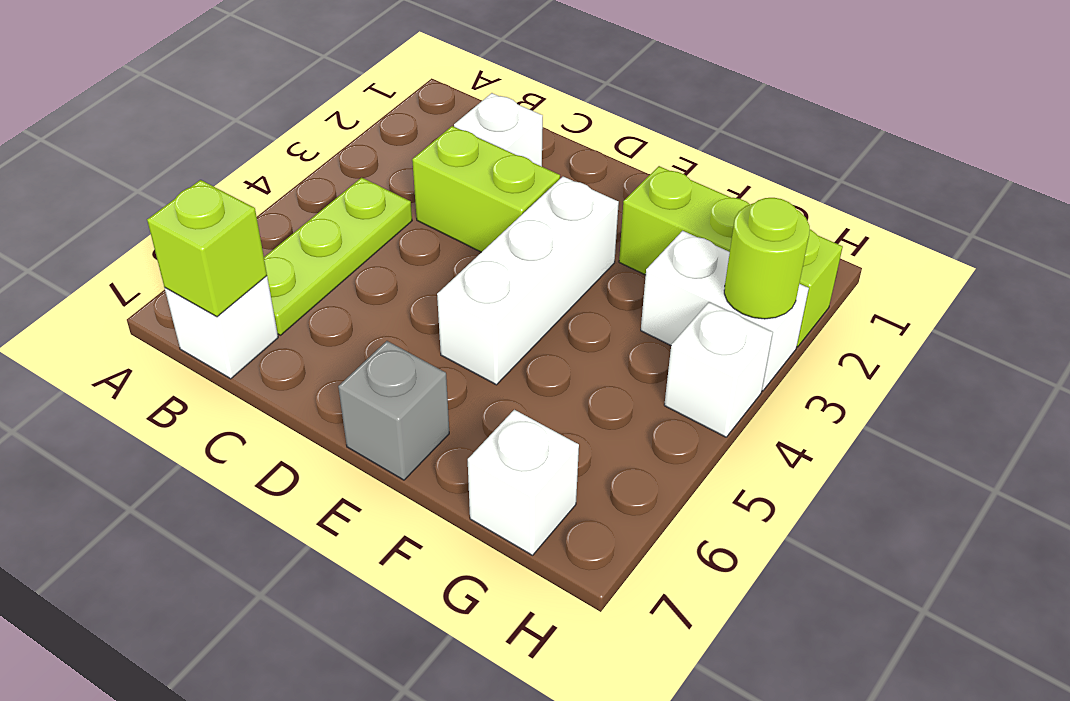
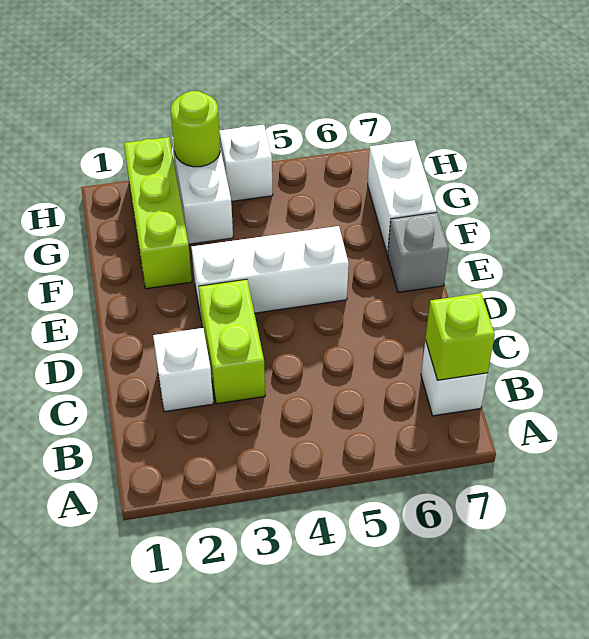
lime plate B4:B6 level 1 -> none
white brick G7 level 1 -> white brick F7:G7 level 1

